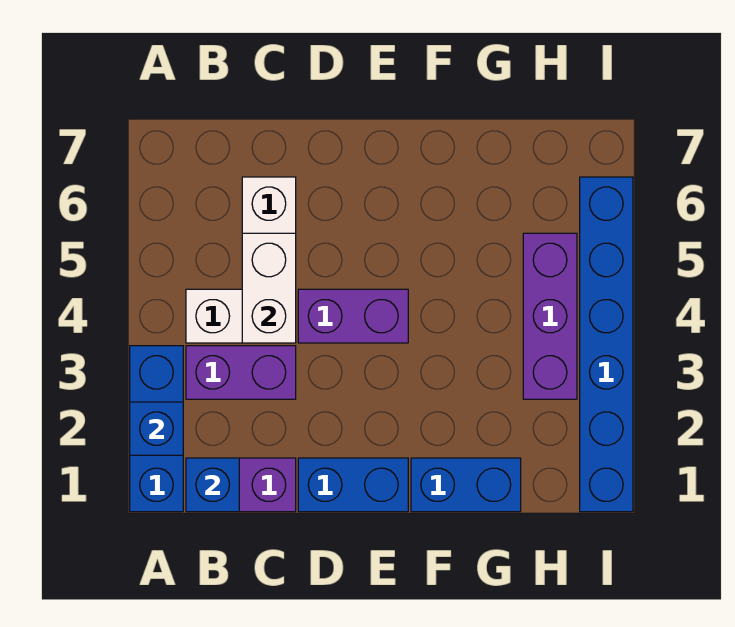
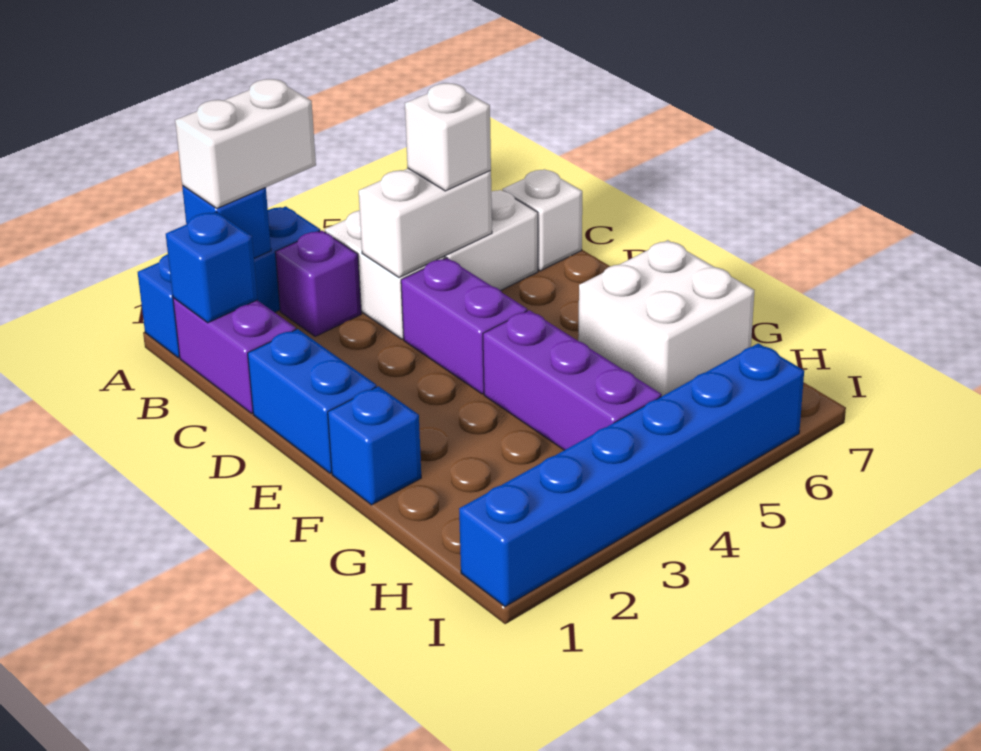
none -> white brick A2:A3 level 3
purple brick B3:C3 level 1 -> purple brick B3 level 1
none -> white brick C5 level 3
none -> white brick C7 level 1
blue brick F1:G1 level 1 -> blue brick F1 level 1
none -> white brick F6:G7 level 1
purple brick H3:H5 level 1 -> purple brick F4:H4 level 1

